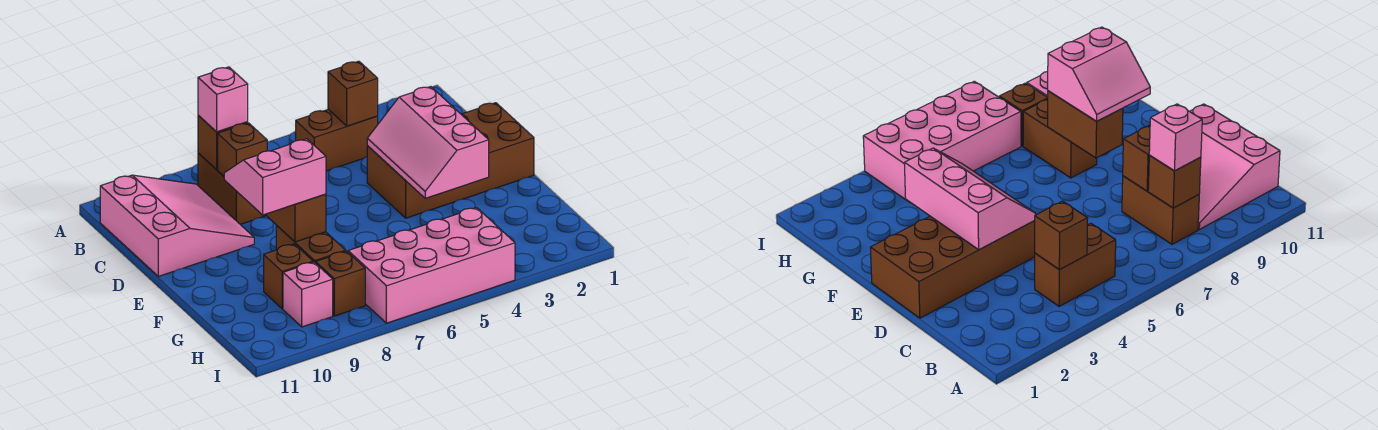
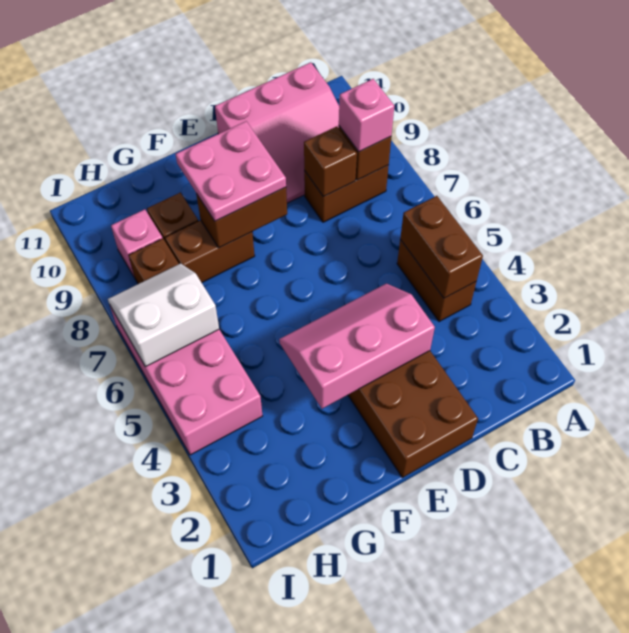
brown brick B4 level 2 -> brown brick B4:B5 level 2
pink slope E8:F9 level 3 top F -> pink plate E8:F9 level 3
none -> white slope H6:I7 level 2 top 6

